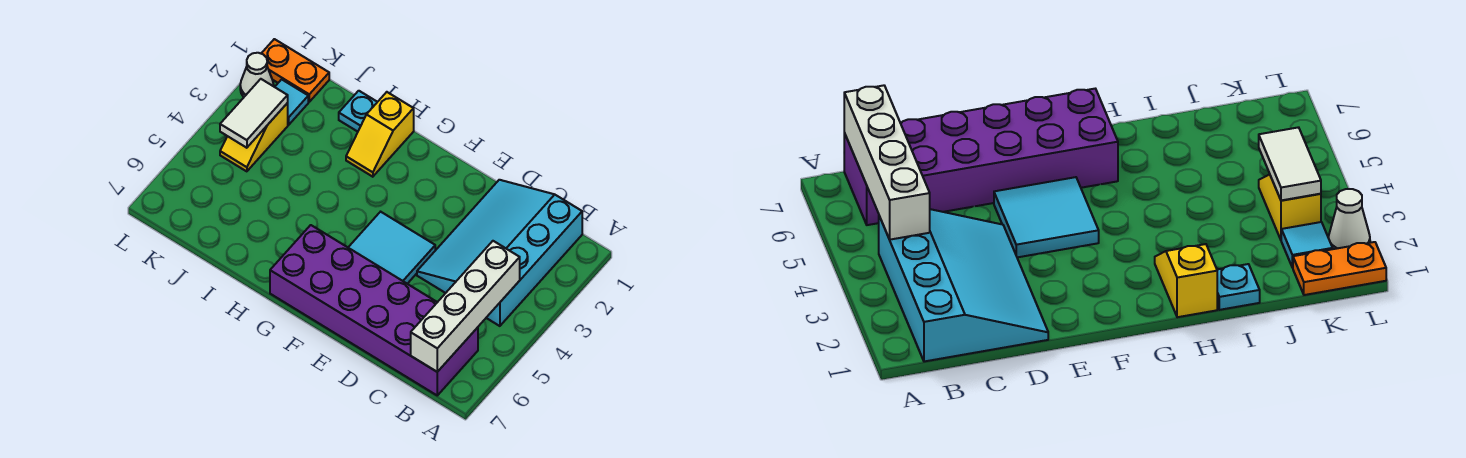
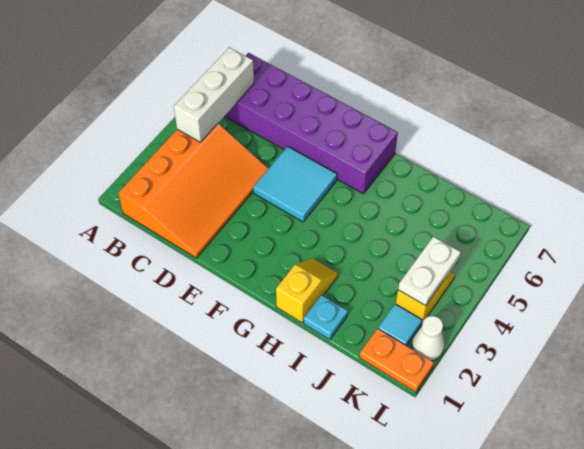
cyan slope B1:D4 level 1 top B -> orange slope B1:D4 level 1 top B
white brick B4:B7 level 2 -> white brick B4:B6 level 2
white tile K3:K4 level 2 -> white plate K3:K4 level 2

